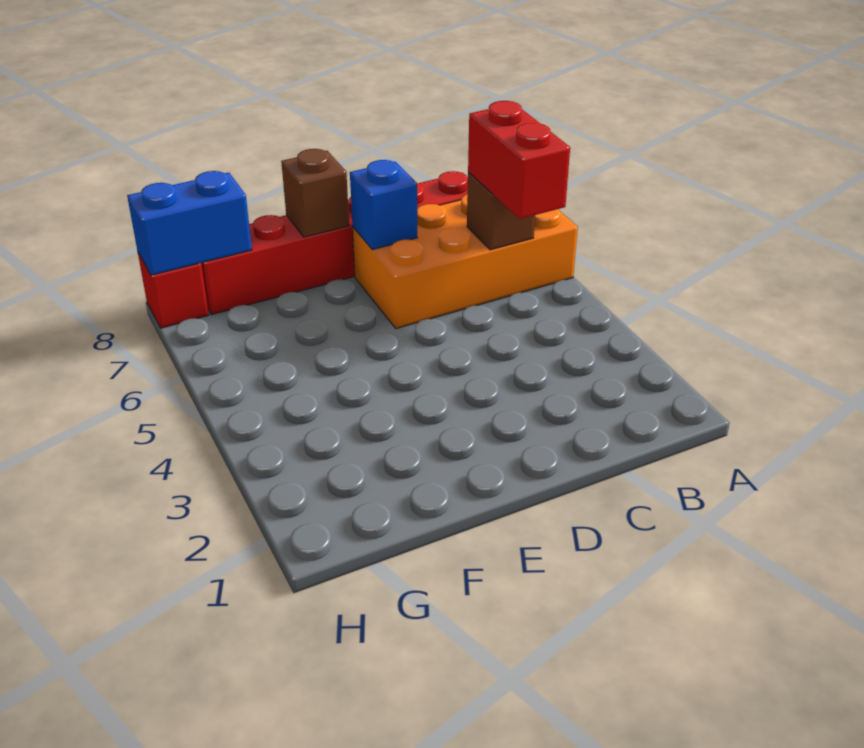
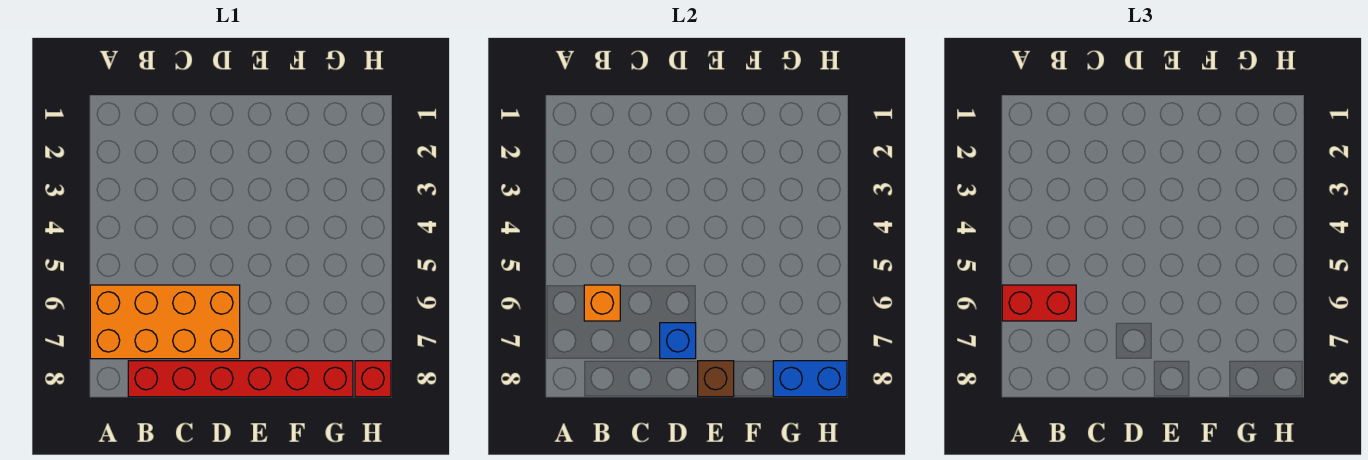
red brick B5:B6 level 3 -> red brick A6:B6 level 3
brown brick B6 level 2 -> orange brick B6 level 2

